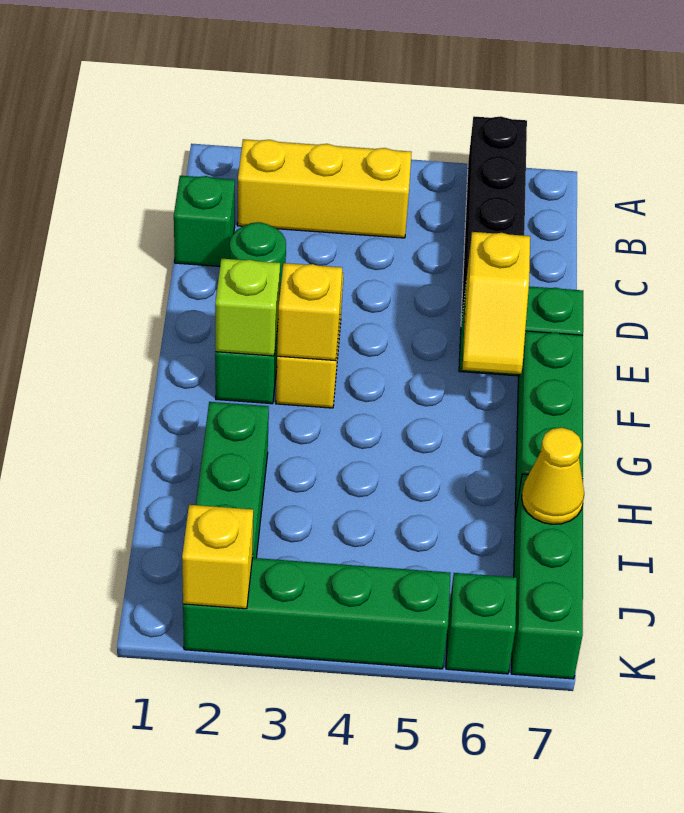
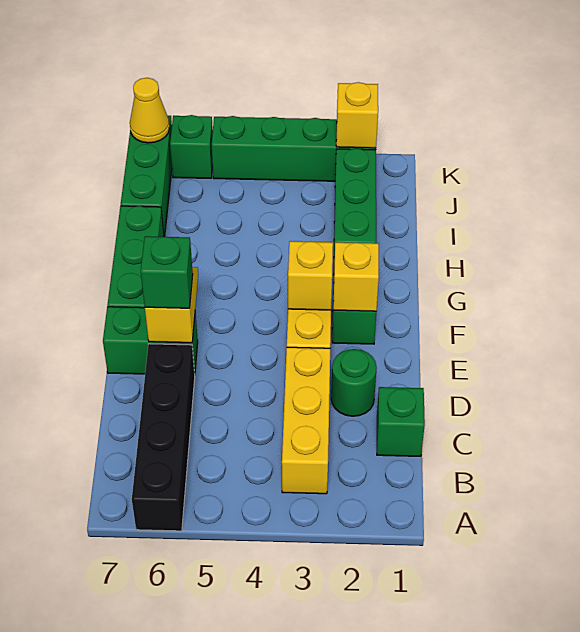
yellow brick B2:B4 level 1 -> yellow brick B3:D3 level 1
none -> green brick E6 level 3
lime brick F2 level 2 -> yellow brick F2 level 2
yellow cone I7 level 2 -> yellow cone K7 level 2

